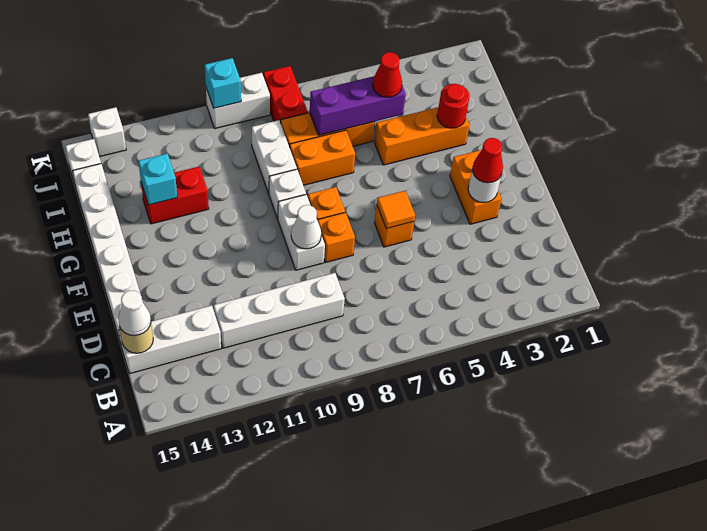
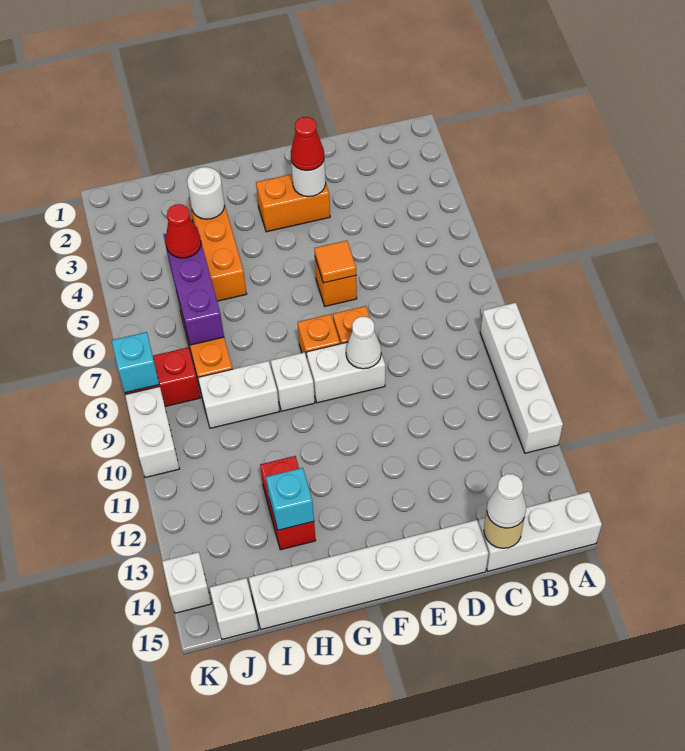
white brick C9:C12 level 1 -> white brick A9:A12 level 1
white brick C13:C15 level 1 -> white brick A15:C15 level 1
red round brick H3 level 2 -> white round brick H3 level 2
orange brick H7:H8 level 1 -> none
cyan brick K10 level 2 -> cyan brick K8 level 2

